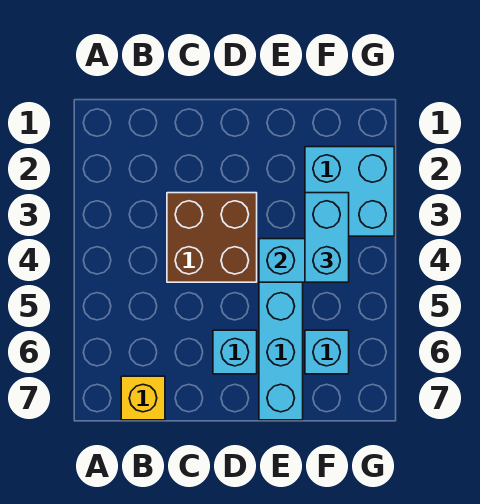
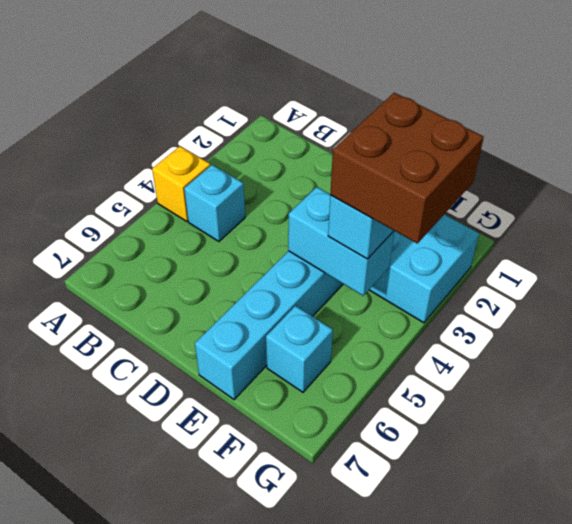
yellow brick B7 level 1 -> yellow brick A4 level 1
brown brick C3:D4 level 1 -> brown brick F3:G4 level 4
cyan brick D6 level 1 -> cyan brick B4 level 1

